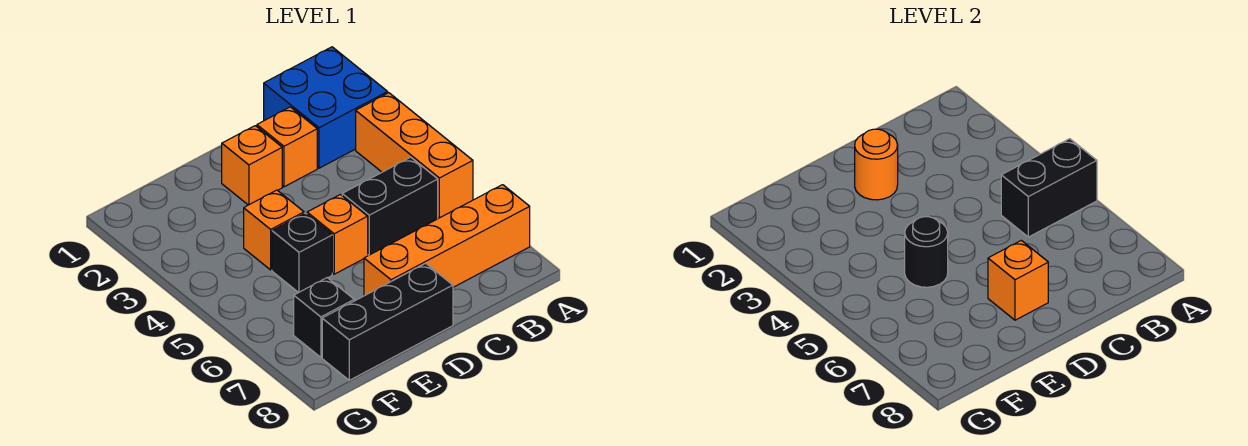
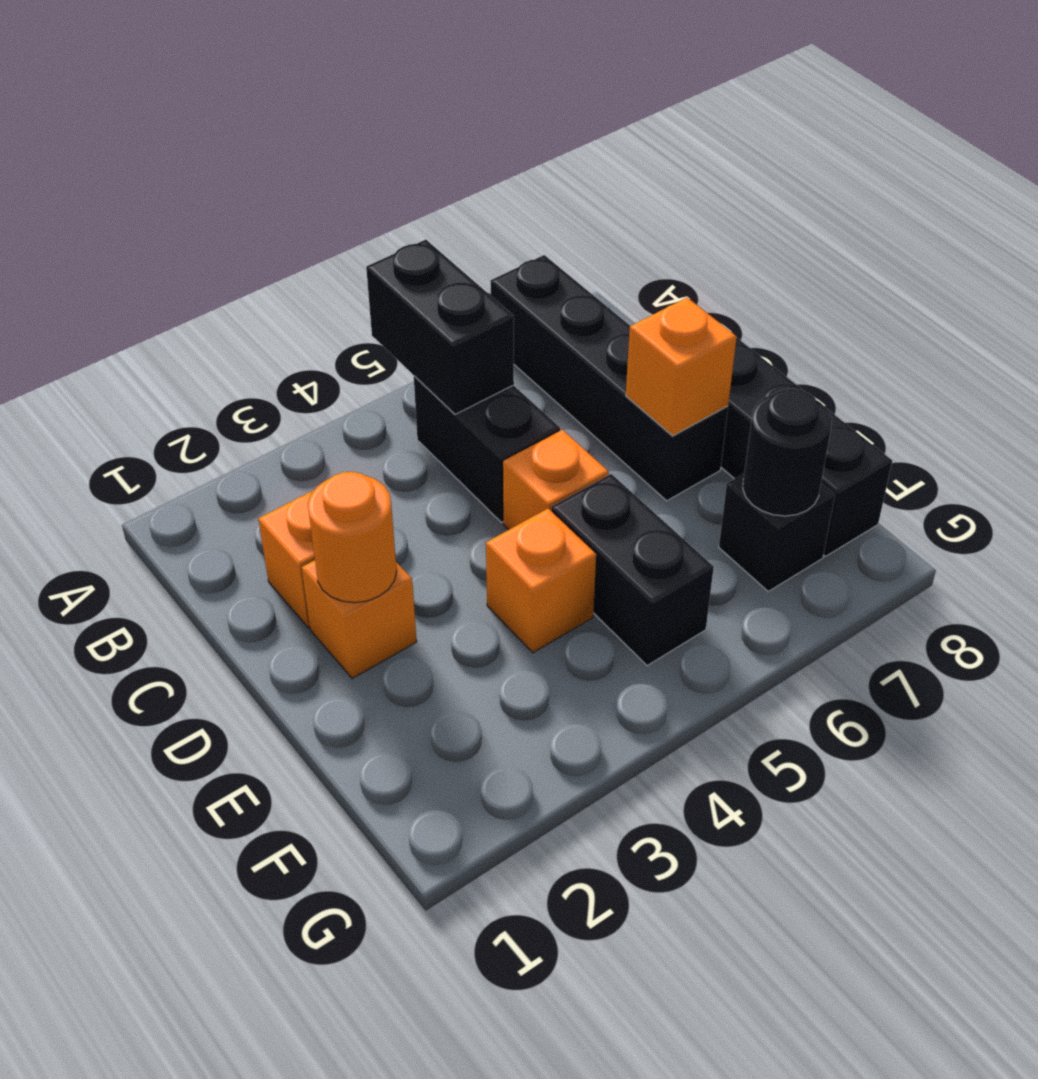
blue brick A1:B2 level 1 -> none
orange brick A3:A5 level 1 -> none
orange brick A7:D7 level 1 -> black brick A7:D7 level 1
black brick E5 level 1 -> black brick E5:F5 level 1
black round brick E5 level 2 -> black round brick F7 level 2

